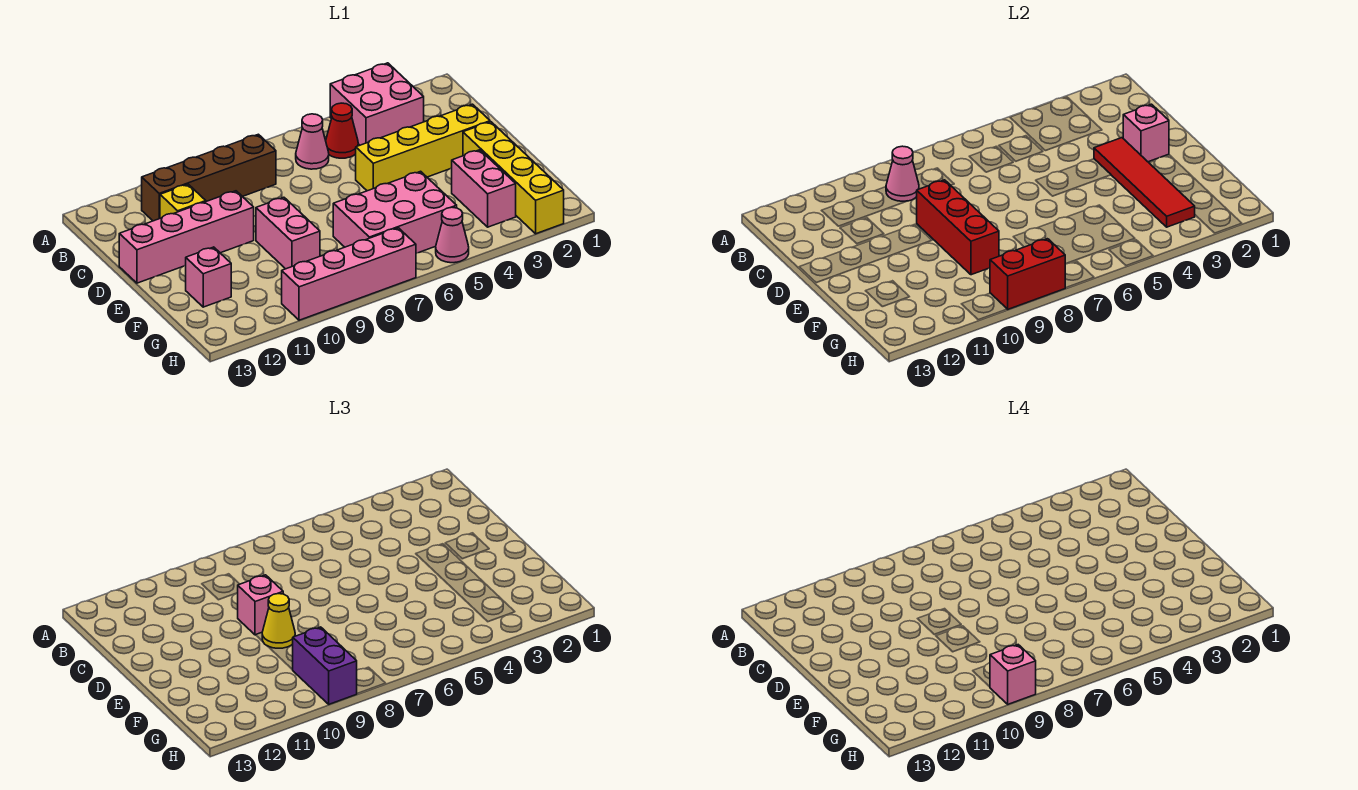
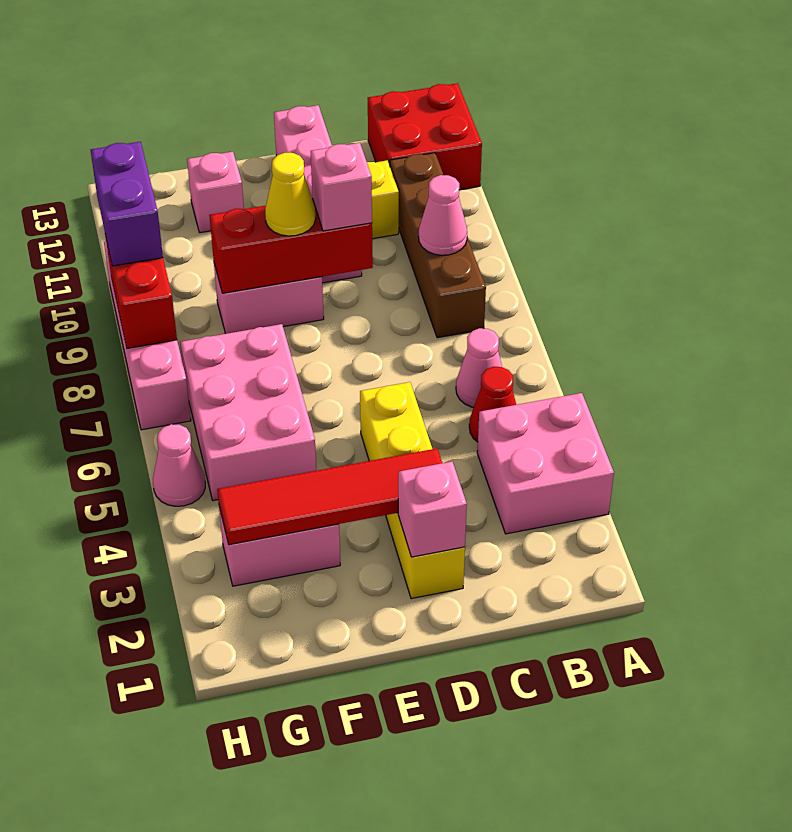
none -> red brick A12:B13 level 1
yellow brick E2:H2 level 1 -> none
purple brick G9:H9 level 3 -> purple brick H9:H10 level 3
pink brick H9 level 4 -> none

